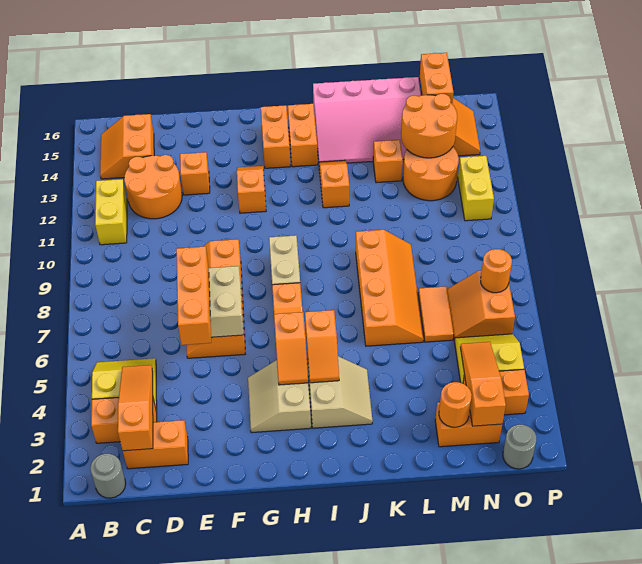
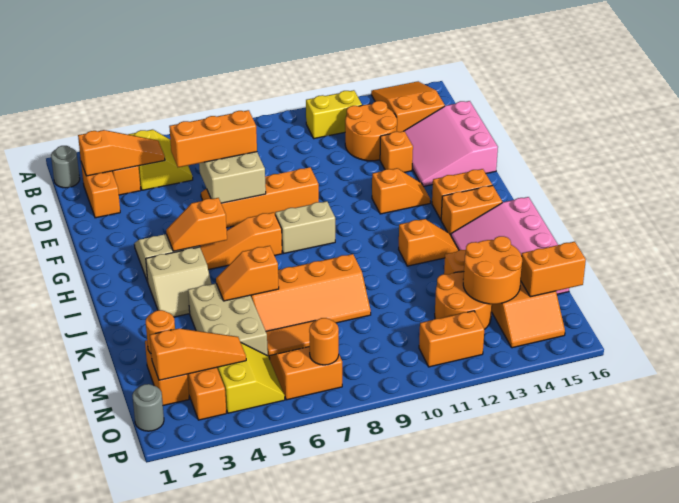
orange slope B14:C15 level 1 top C -> orange slope A14:C15 level 1 top C
none -> pink slope D14:F16 level 1 top 16
orange slope I4:I5 level 2 top 5 -> orange slope K5:K6 level 2 top 6
none -> tan brick K4:M5 level 1
yellow brick O11:O12 level 1 -> orange brick O11:O12 level 1

